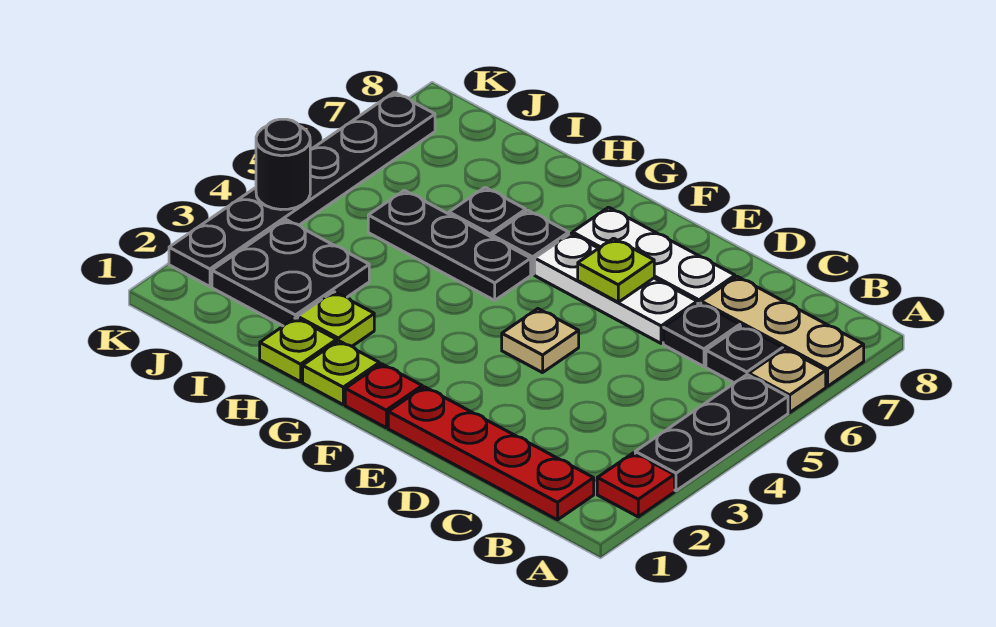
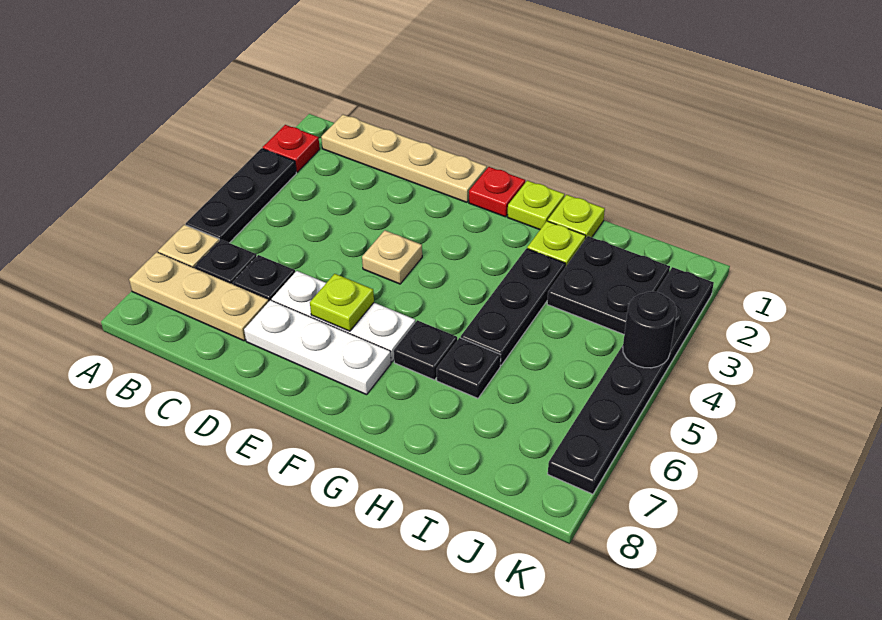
red plate B1:E1 level 1 -> tan plate B1:E1 level 1
black plate G5:I5 level 1 -> black plate H3:H5 level 1

